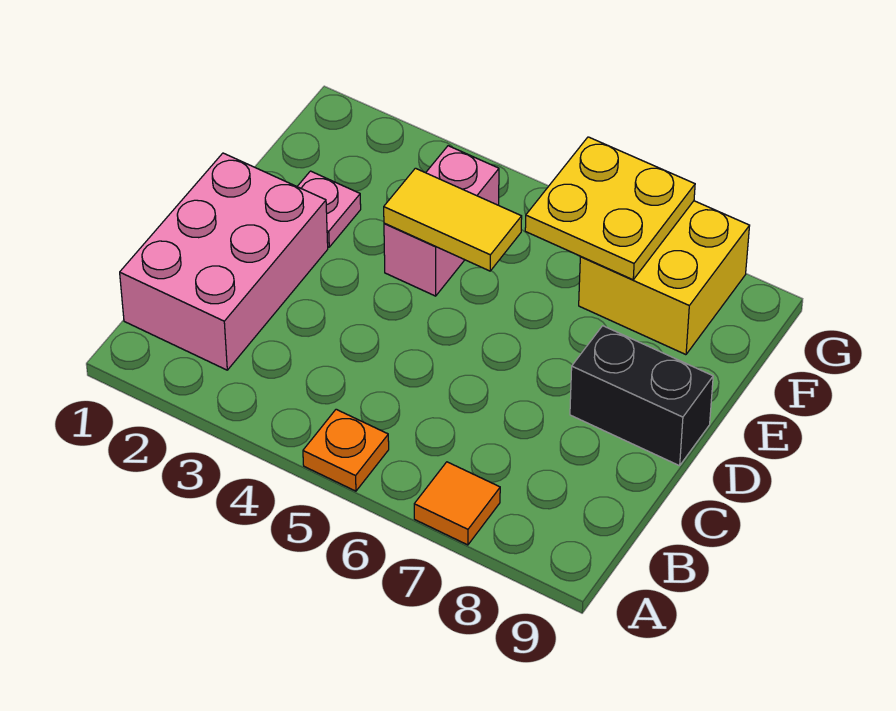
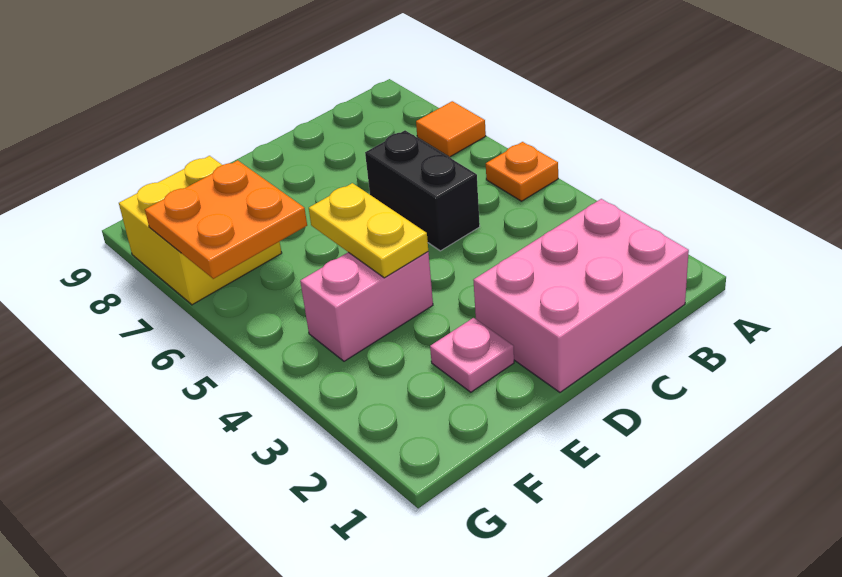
black brick D8:D9 level 1 -> black brick C5:C6 level 1
yellow tile E4:E5 level 2 -> yellow plate E4:E5 level 2
yellow plate F6:G7 level 2 -> orange plate F6:G7 level 2

